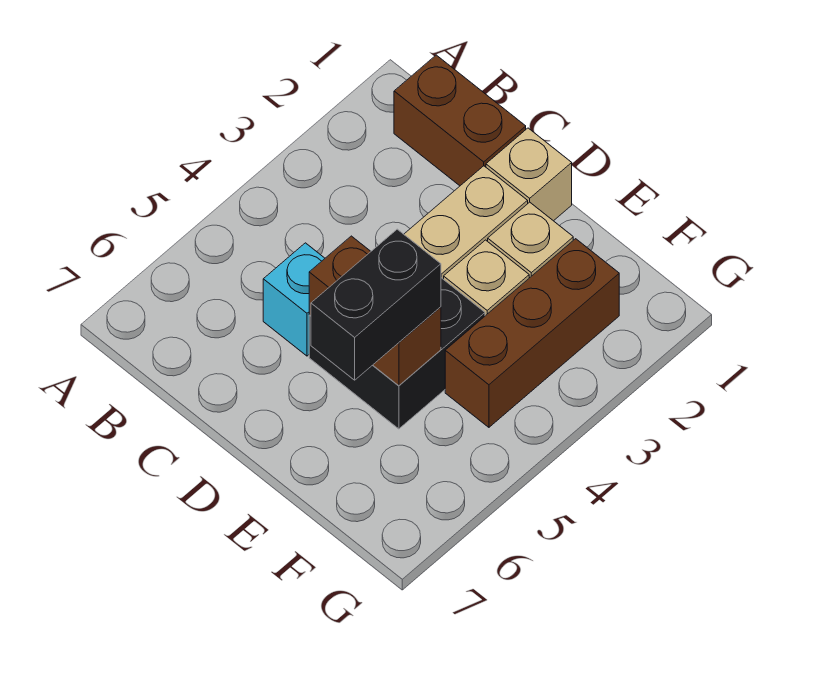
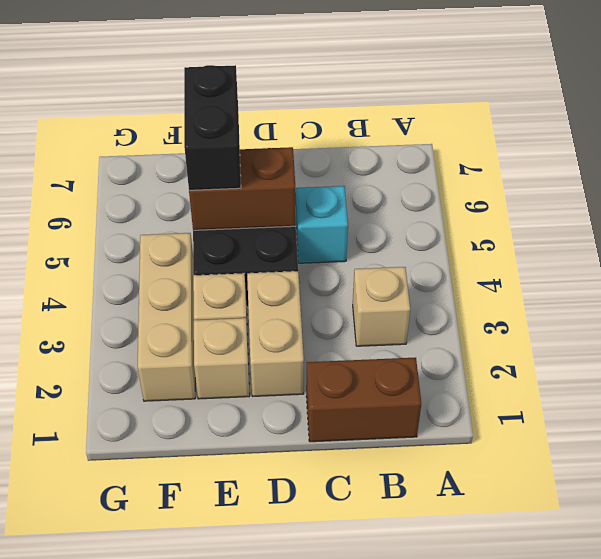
tan brick D1 level 1 -> tan brick B3 level 1
brown brick F2:F4 level 1 -> tan brick F2:F4 level 1

